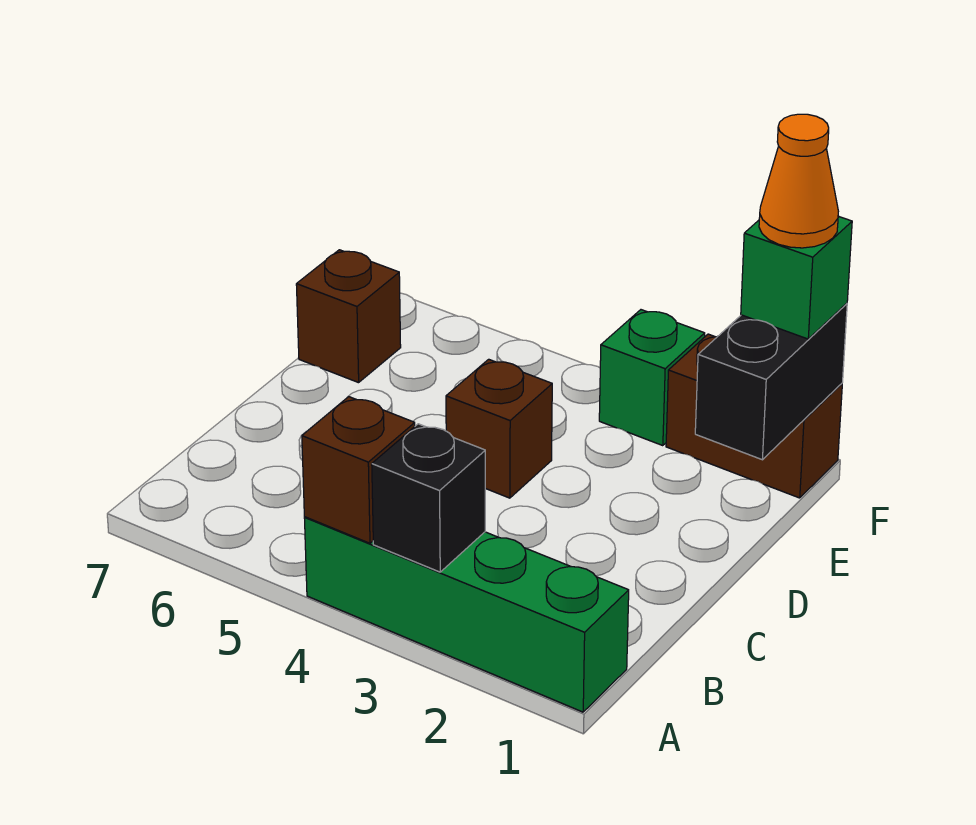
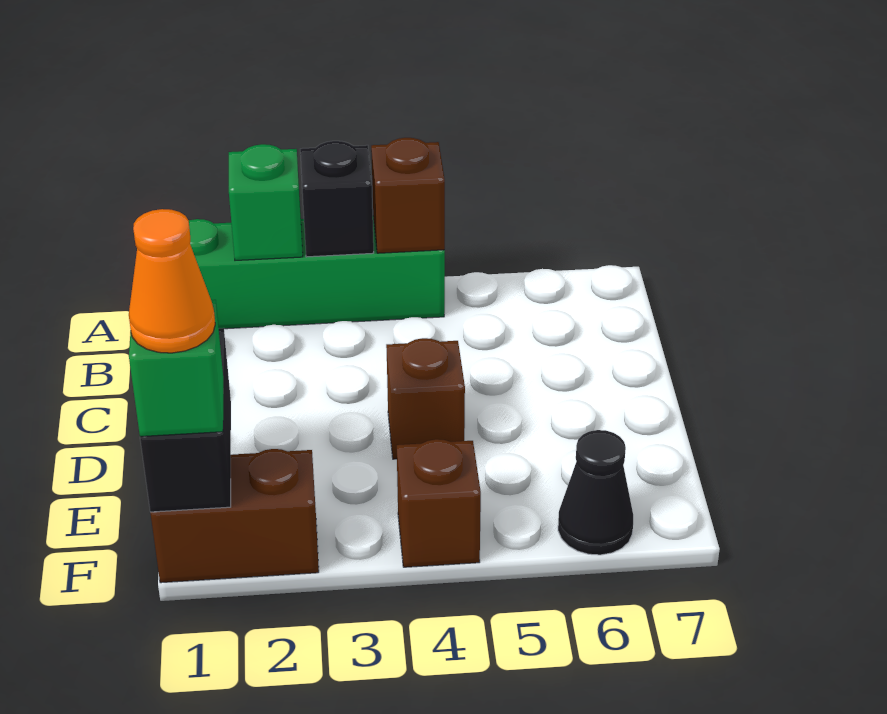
brown brick E7 level 1 -> brown brick F4 level 1
green brick F3 level 1 -> green brick A2 level 2
none -> black cone F6 level 1

